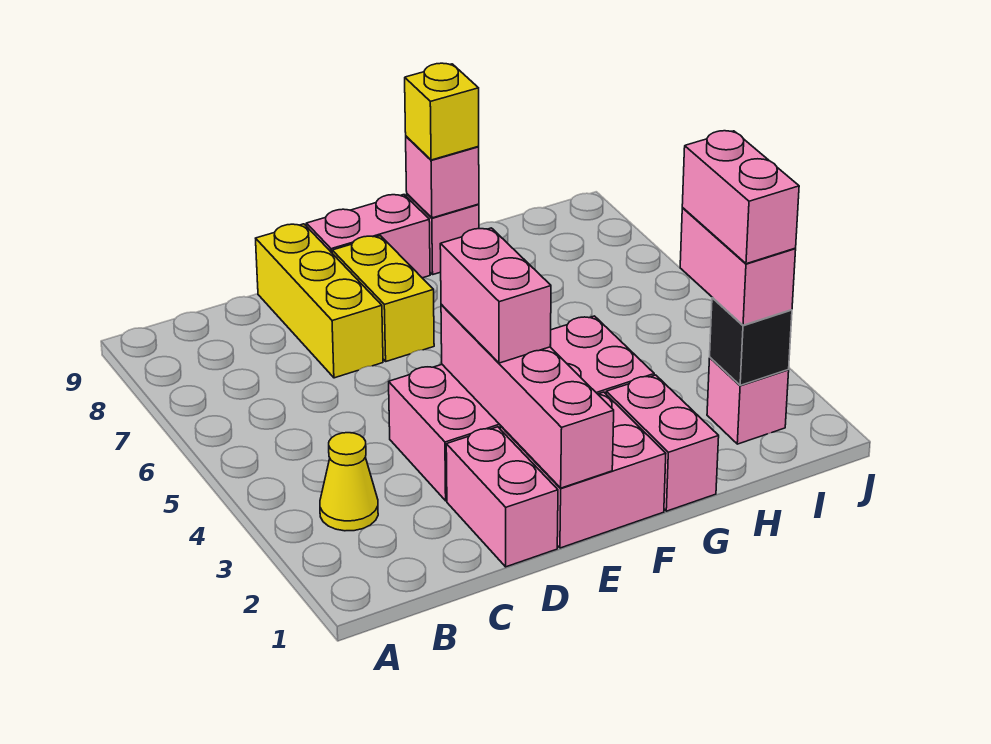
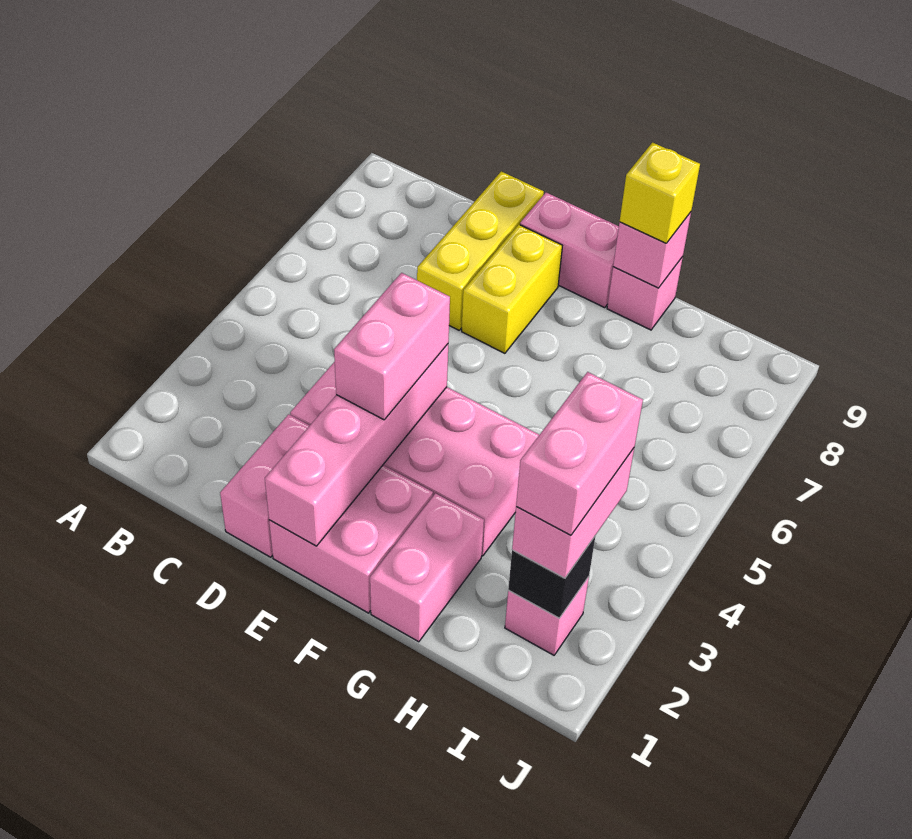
yellow cone B3 level 1 -> none

